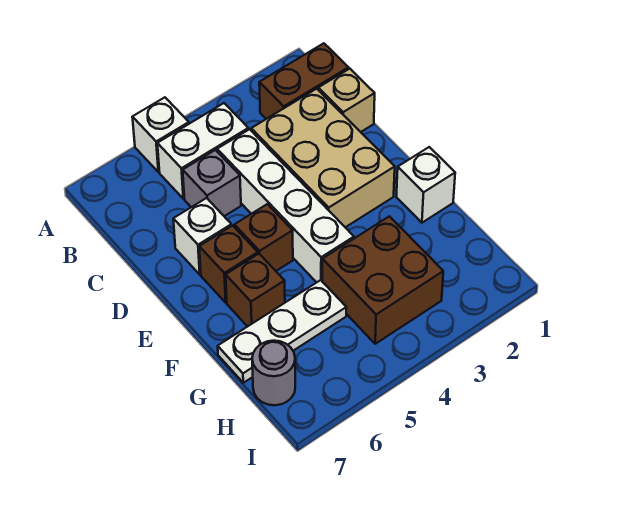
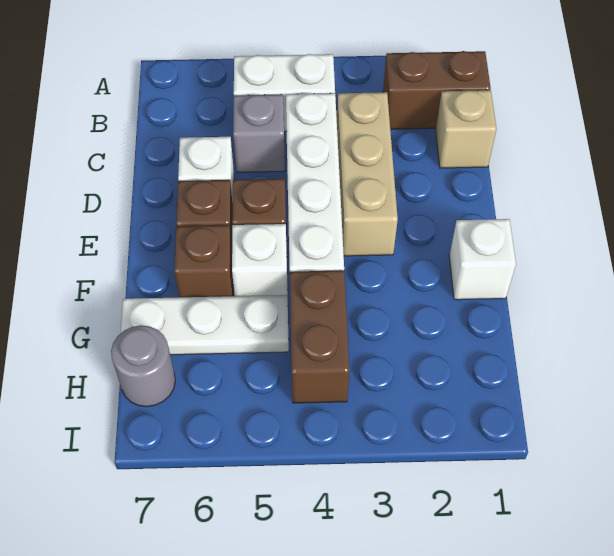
white brick A5 level 1 -> white brick F5 level 1
tan brick C2:E3 level 1 -> tan brick C3:E3 level 1
brown brick G3:H4 level 1 -> brown brick G4:H4 level 1

